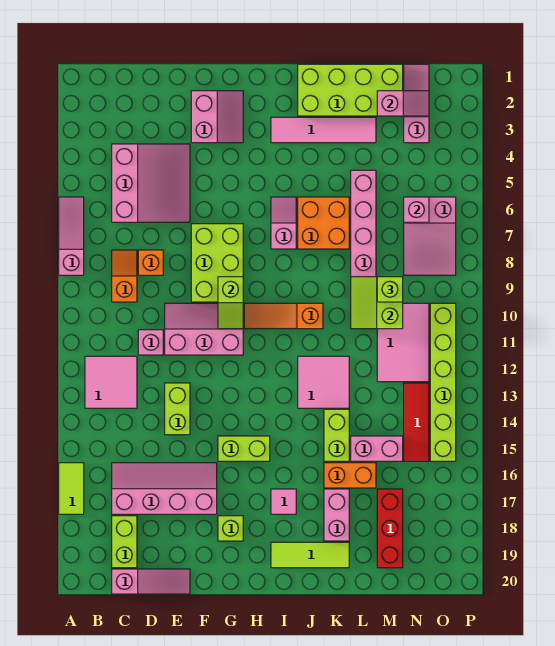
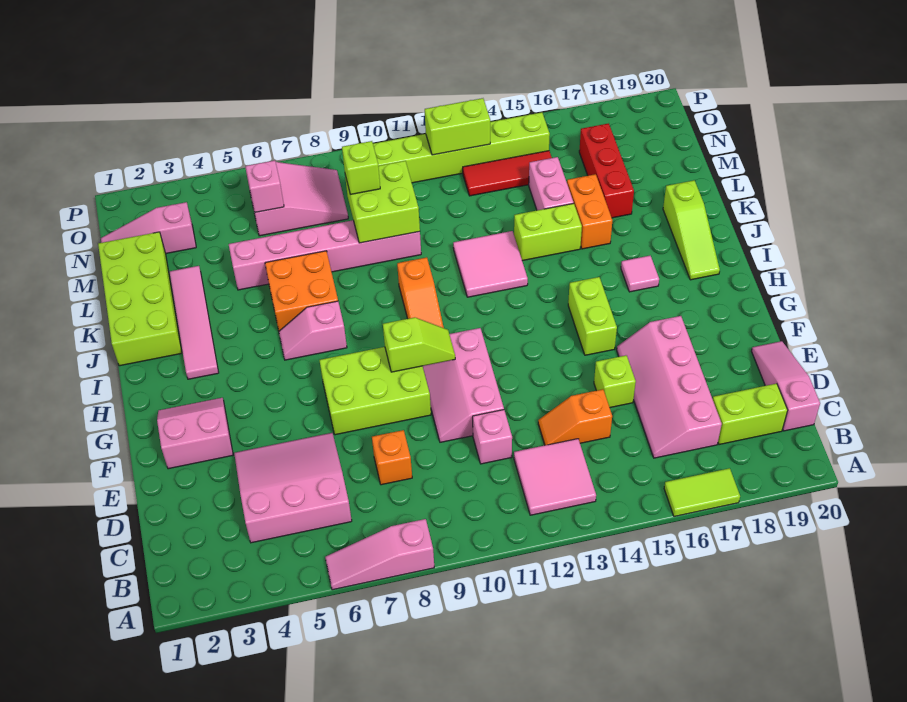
orange slope C8:C9 level 1 top 9 -> orange slope D13:D14 level 1 top 14
lime brick E13:E14 level 1 -> lime brick O12:O13 level 2
lime brick G18 level 1 -> lime brick E15 level 1
lime tile I19:K19 level 1 -> lime slope I19:K19 level 1 top K
pink brick K17:K18 level 1 -> none
lime slope L9:M10 level 2 top M -> lime brick L9:M10 level 2
pink slope M2:N2 level 2 top M -> none
pink tile M10:N12 level 1 -> none
red brick M17:M19 level 1 -> red brick L17:N17 level 1

